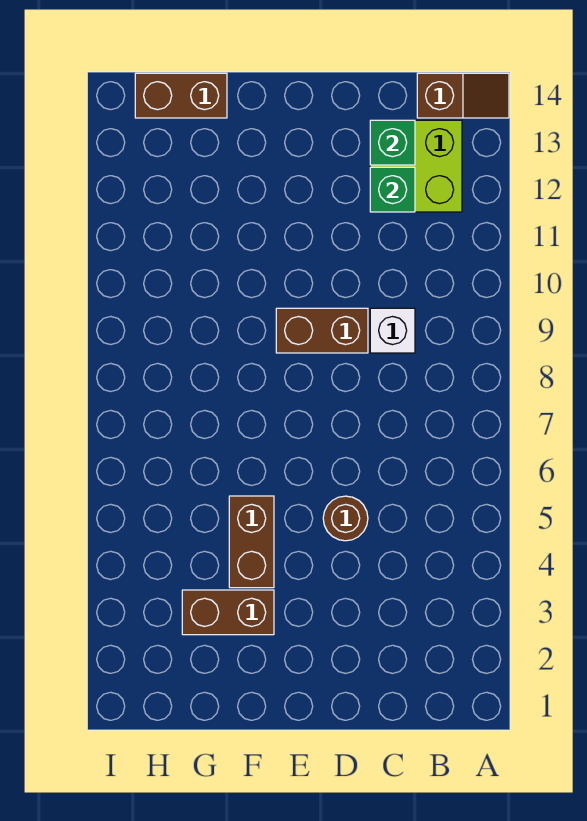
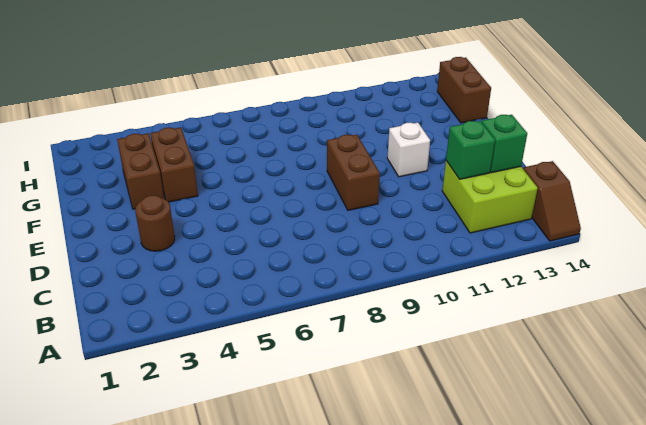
white brick C9 level 1 -> white brick E11 level 1
brown round brick D5 level 1 -> brown round brick D3 level 1
brown brick F4:F5 level 1 -> brown brick F4:G4 level 1

